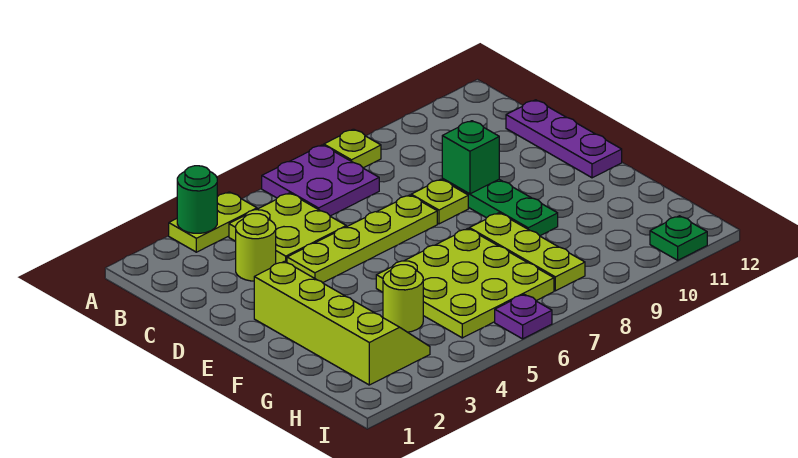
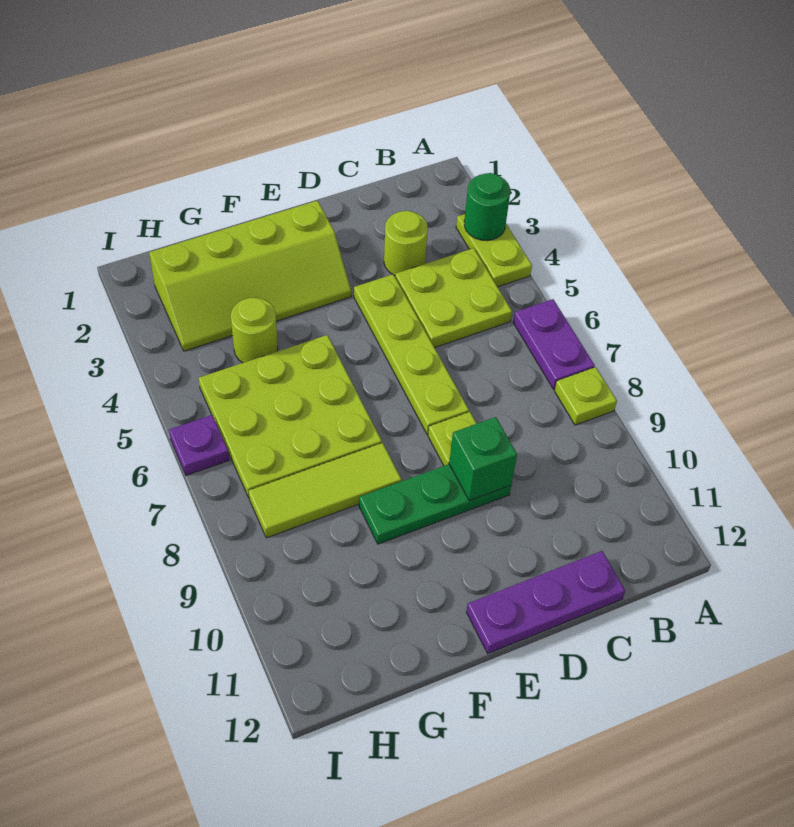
purple plate A6:B7 level 1 -> purple plate A6:A7 level 1
lime plate F8:H8 level 1 -> lime tile F8:H8 level 1
green plate I11 level 1 -> none

